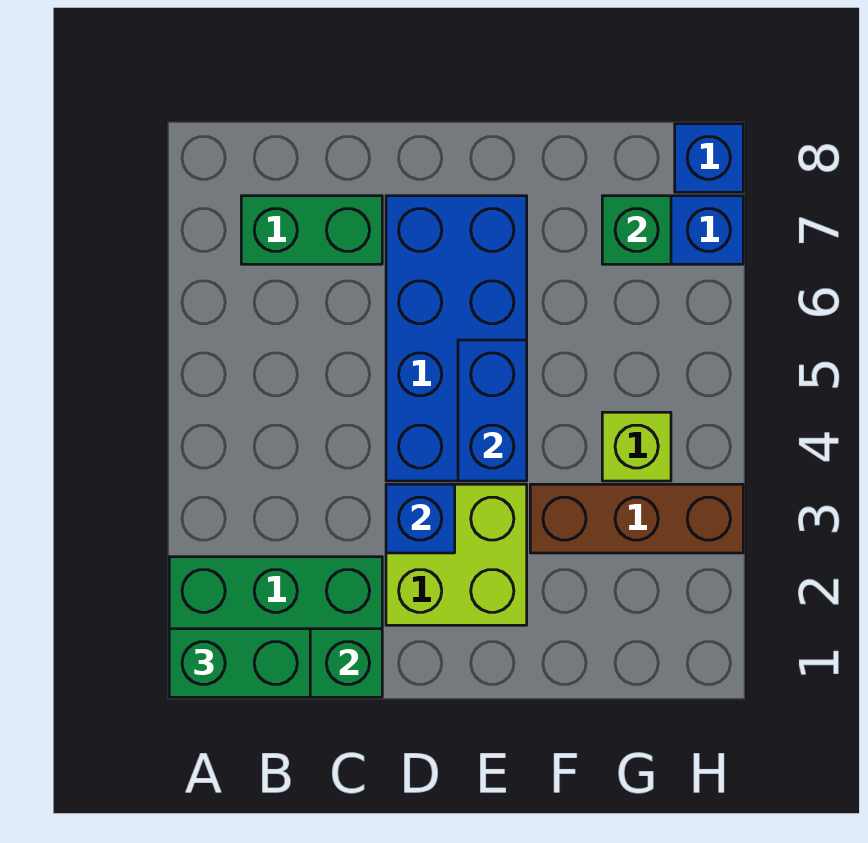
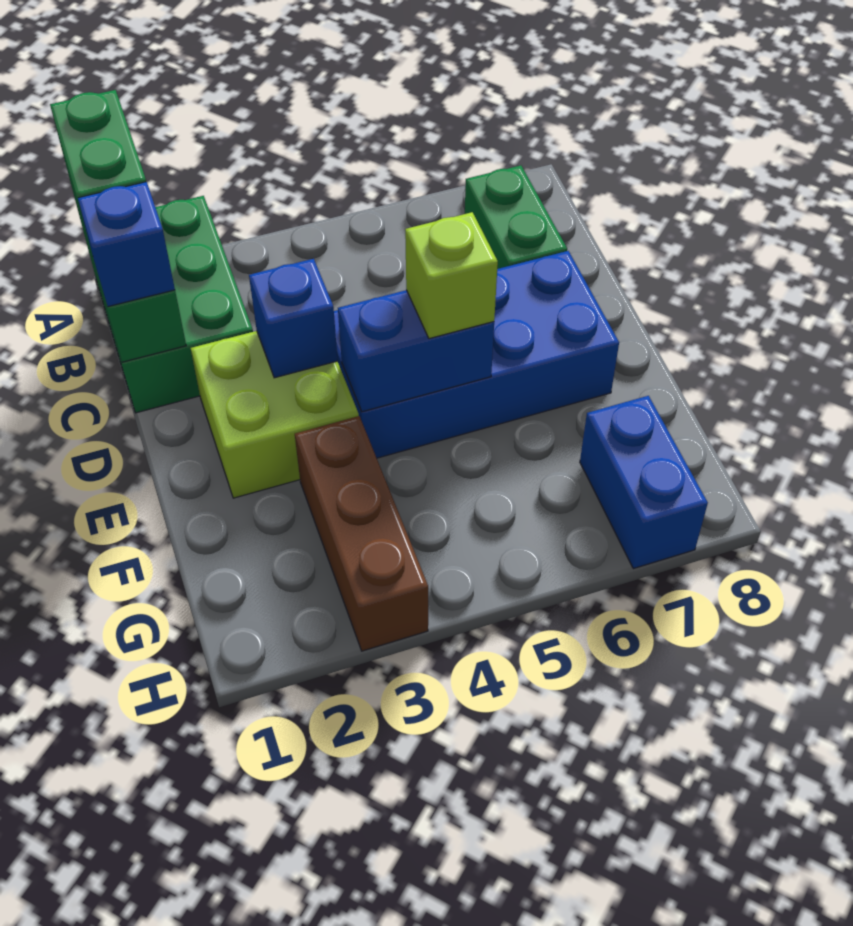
lime brick G4 level 1 -> lime brick E5 level 3
green brick G7 level 2 -> none
blue brick H8 level 1 -> blue brick C1 level 3

